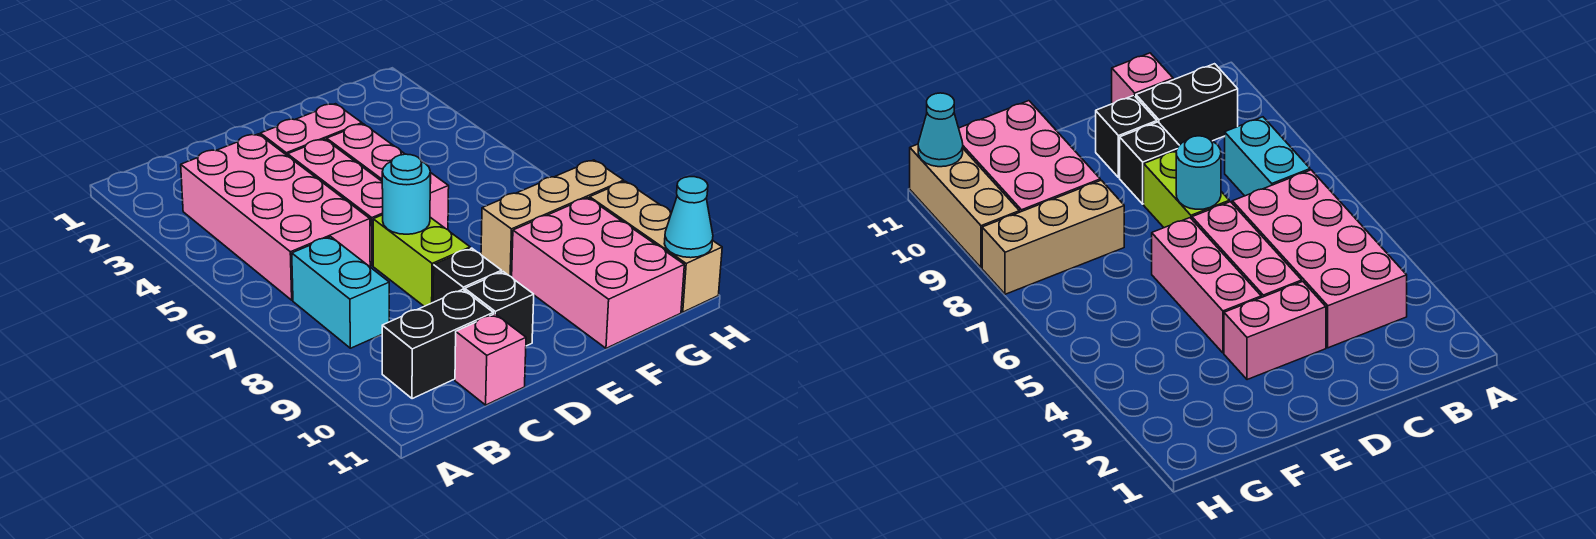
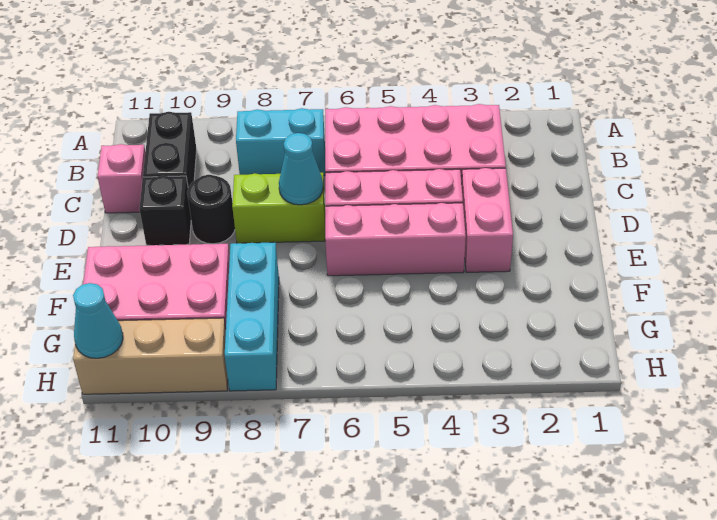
cyan round brick D7 level 2 -> cyan cone D7 level 2
black brick D9 level 1 -> black round brick D9 level 1
tan brick F8:H8 level 1 -> cyan brick F8:H8 level 1

